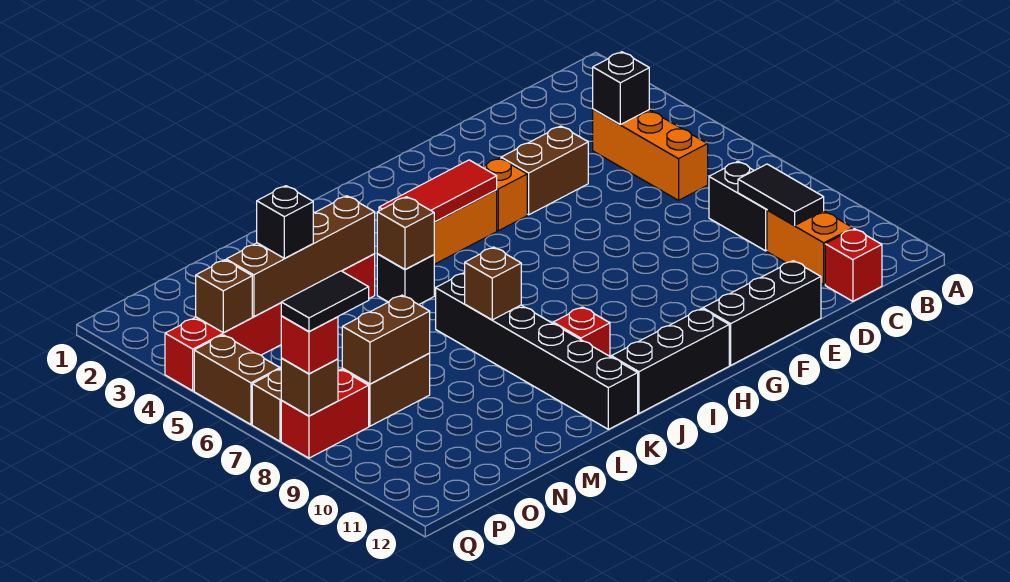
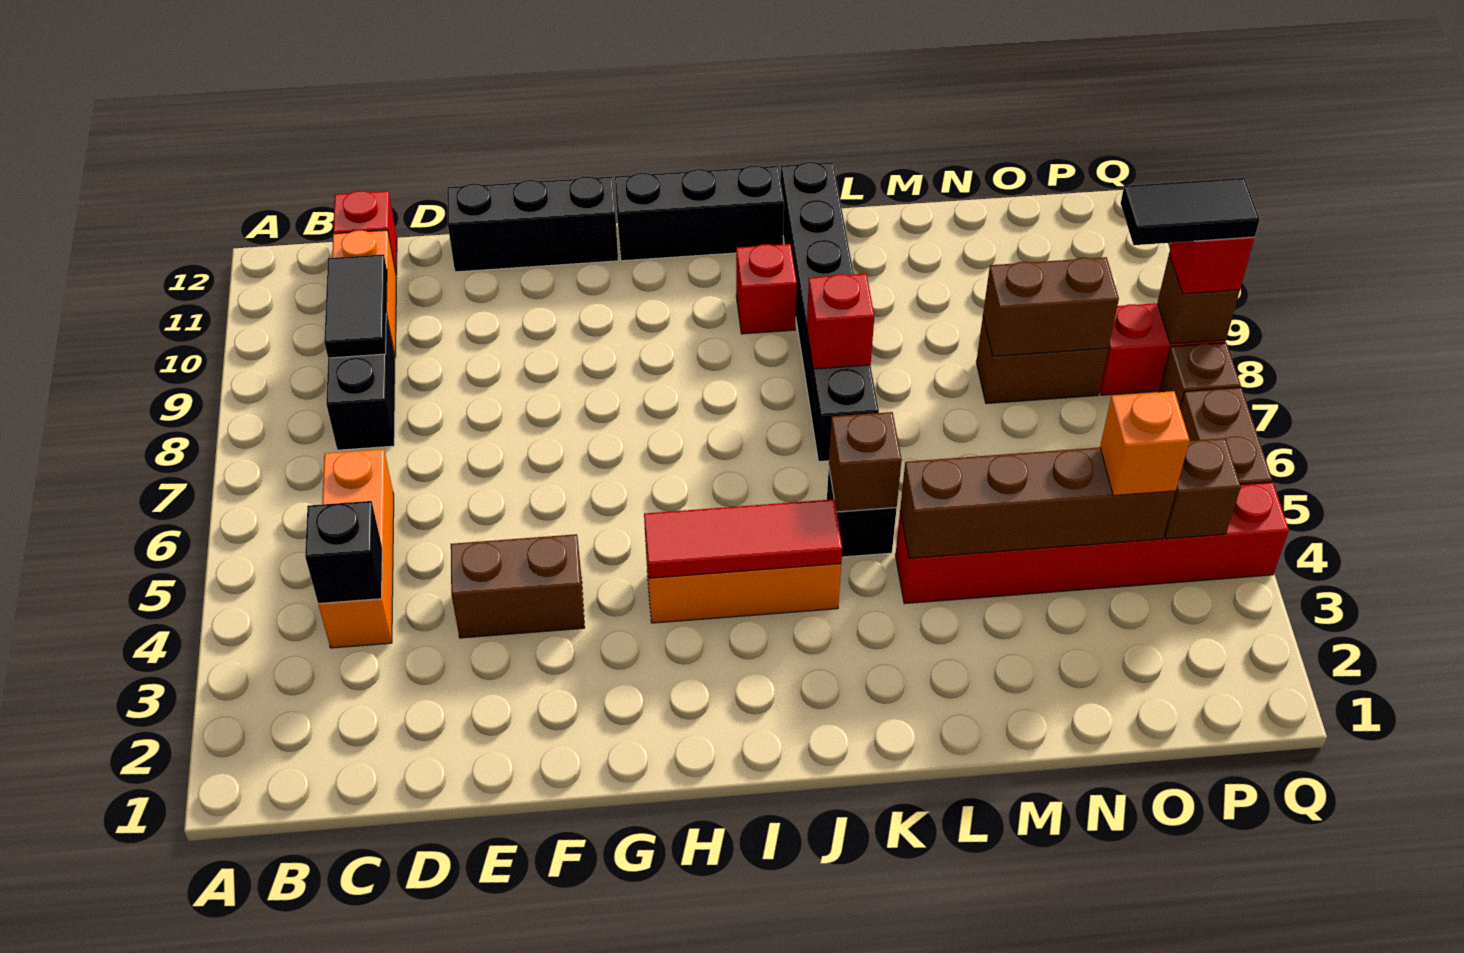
orange brick G4 level 1 -> orange brick O4 level 3
brown brick K8 level 2 -> red brick K8 level 2
black brick N4 level 3 -> none

